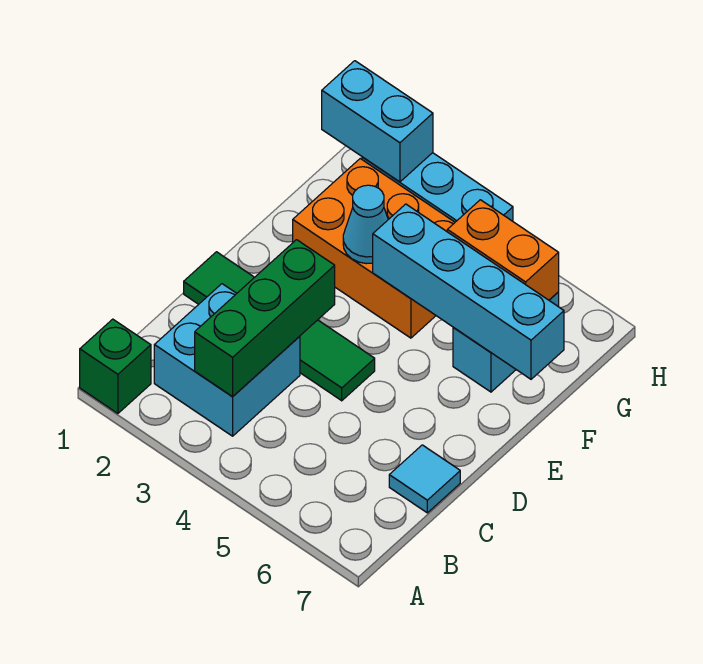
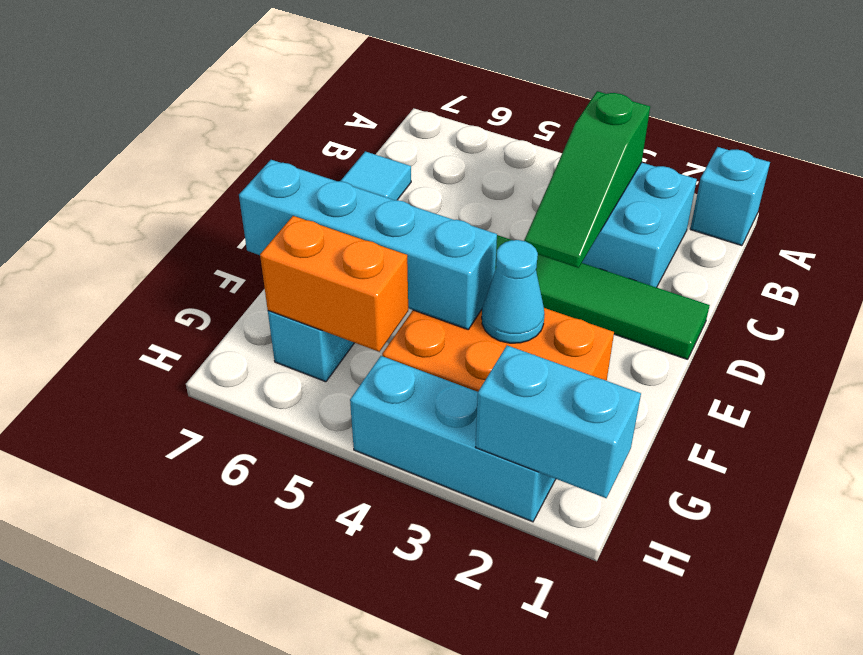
green brick A1 level 1 -> cyan brick A1 level 1
green brick B3:D3 level 2 -> green slope B3:D3 level 2 top B

